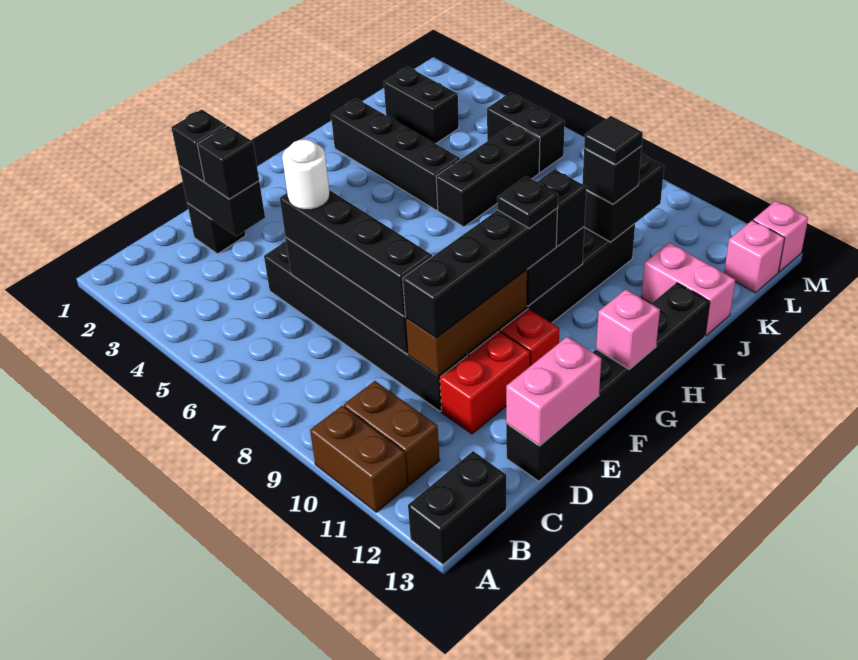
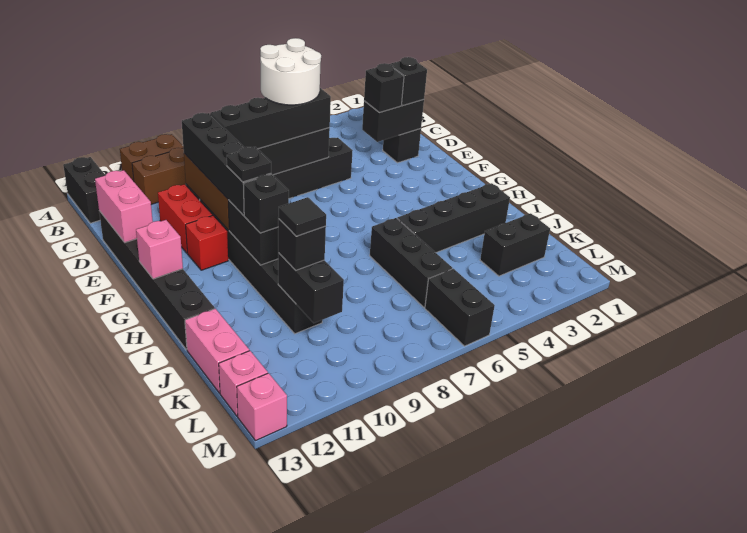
white round brick D6 level 4 -> white round brick C6:D7 level 4
pink brick J12:J13 level 1 -> pink brick J13:K13 level 1
black brick L5:L6 level 1 -> black brick L6:M6 level 1

